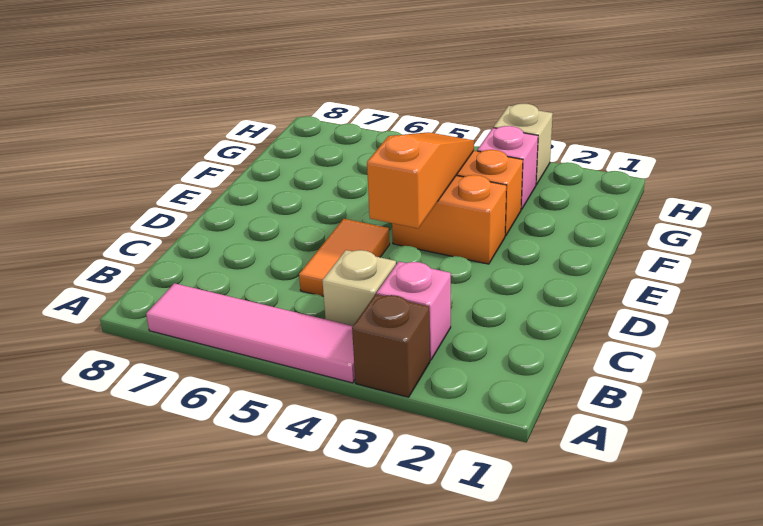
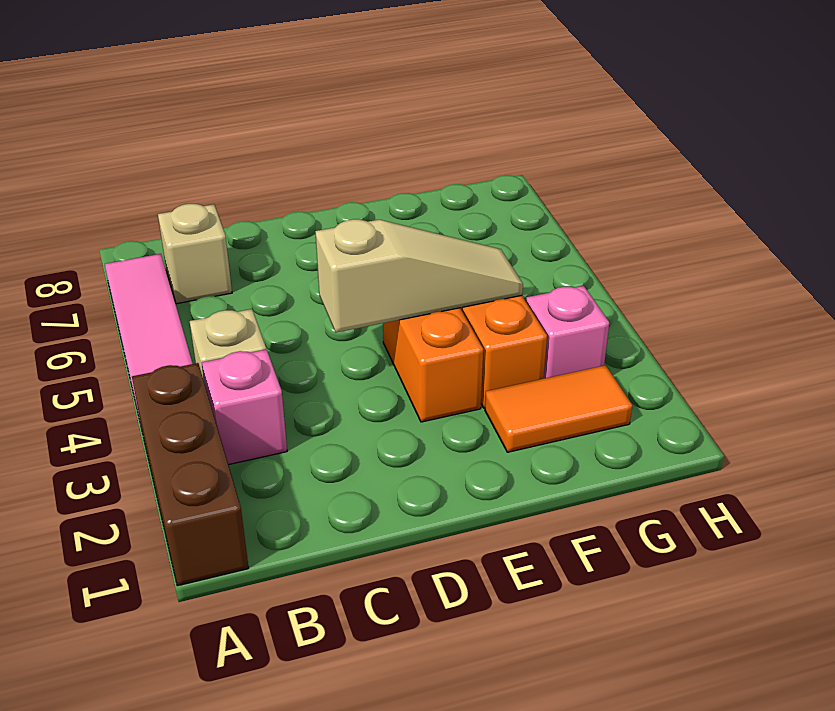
brown brick A3 level 1 -> brown brick A1:A3 level 1
orange tile C5:D5 level 1 -> orange tile F2:G2 level 1
orange slope D4:F4 level 2 top D -> tan slope D4:F4 level 2 top D
tan brick H3 level 1 -> tan brick B7 level 1

